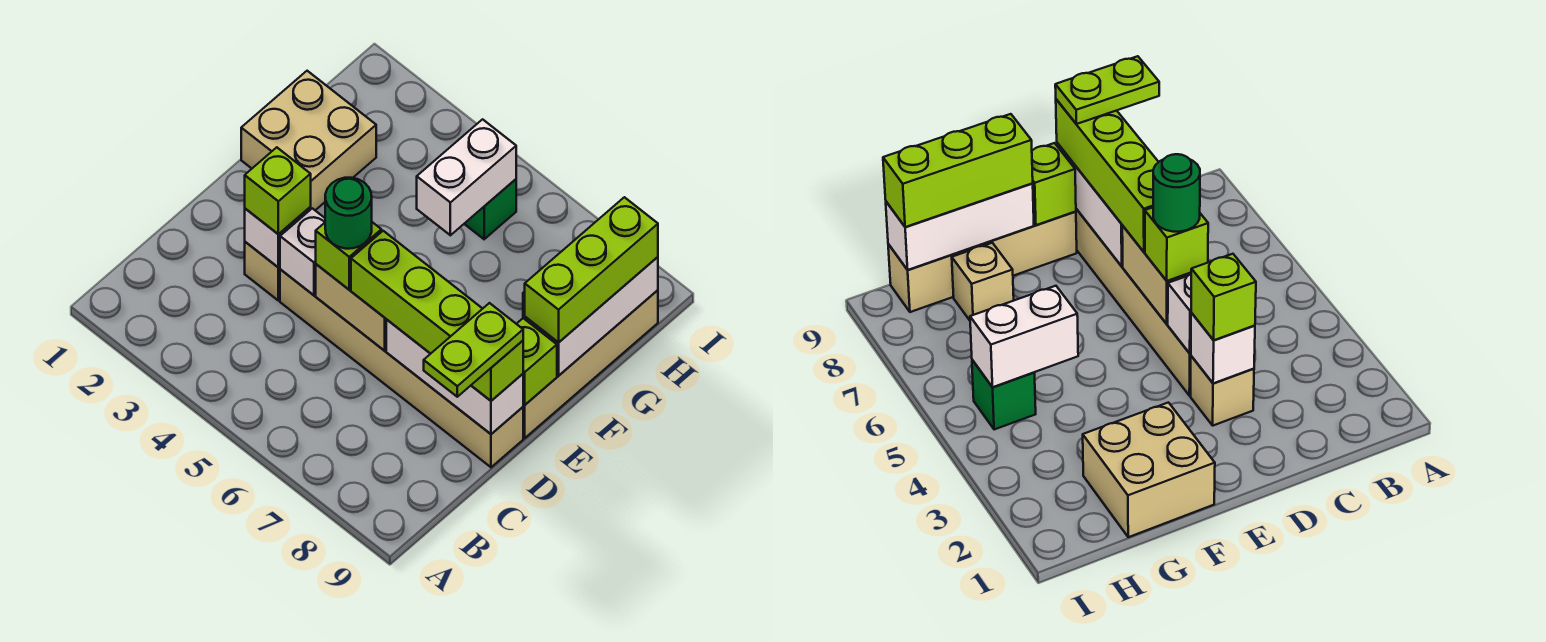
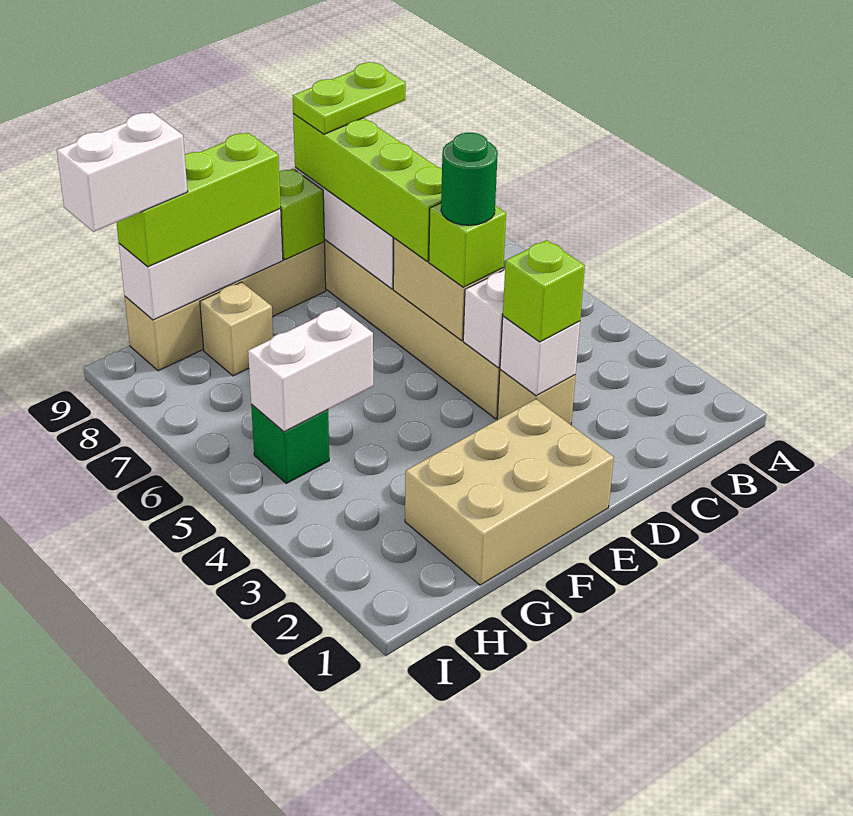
tan brick F1:G2 level 1 -> tan brick E1:G2 level 1
none -> white brick H9:I9 level 4

